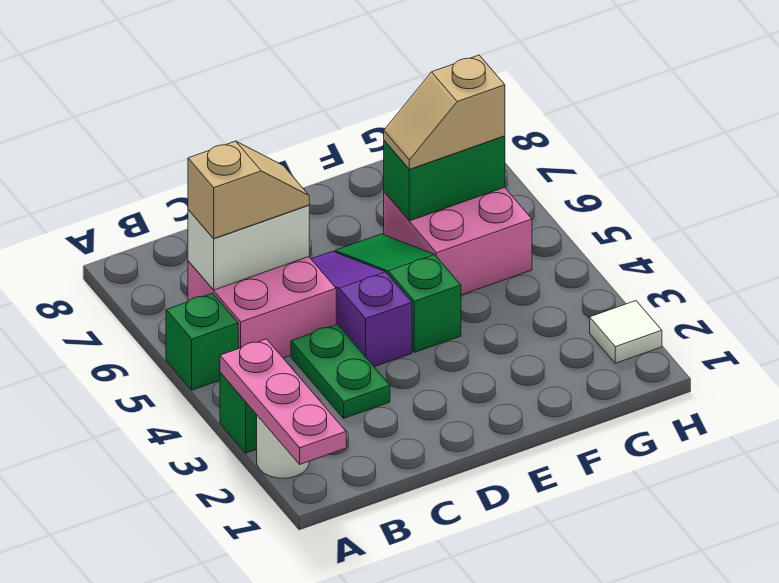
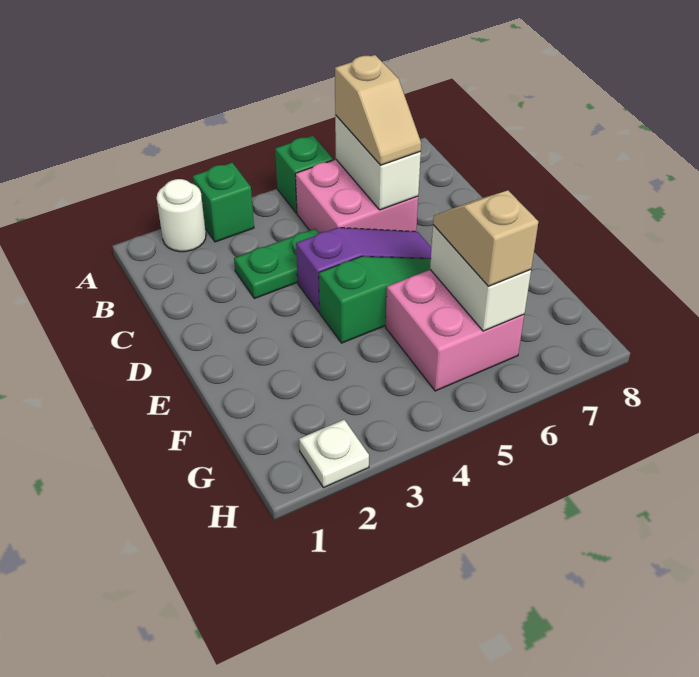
pink plate A1:A3 level 2 -> none
green brick F6:G6 level 2 -> white brick F6:G6 level 2
white tile H2 level 1 -> white plate H2 level 1

